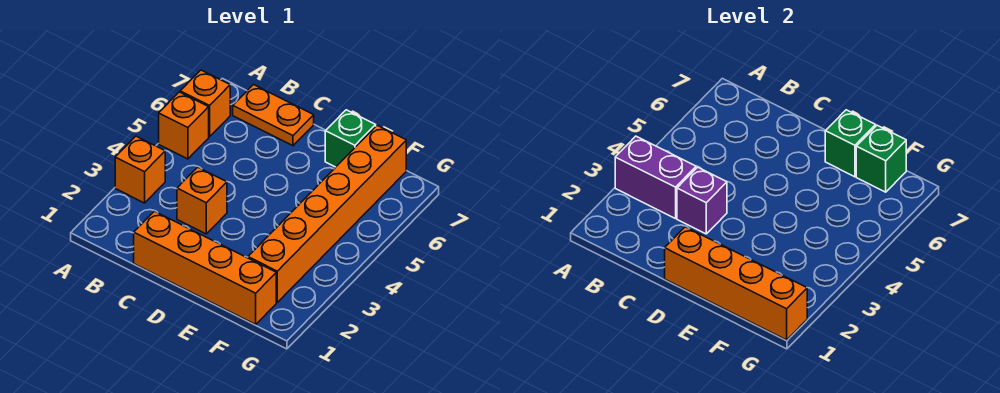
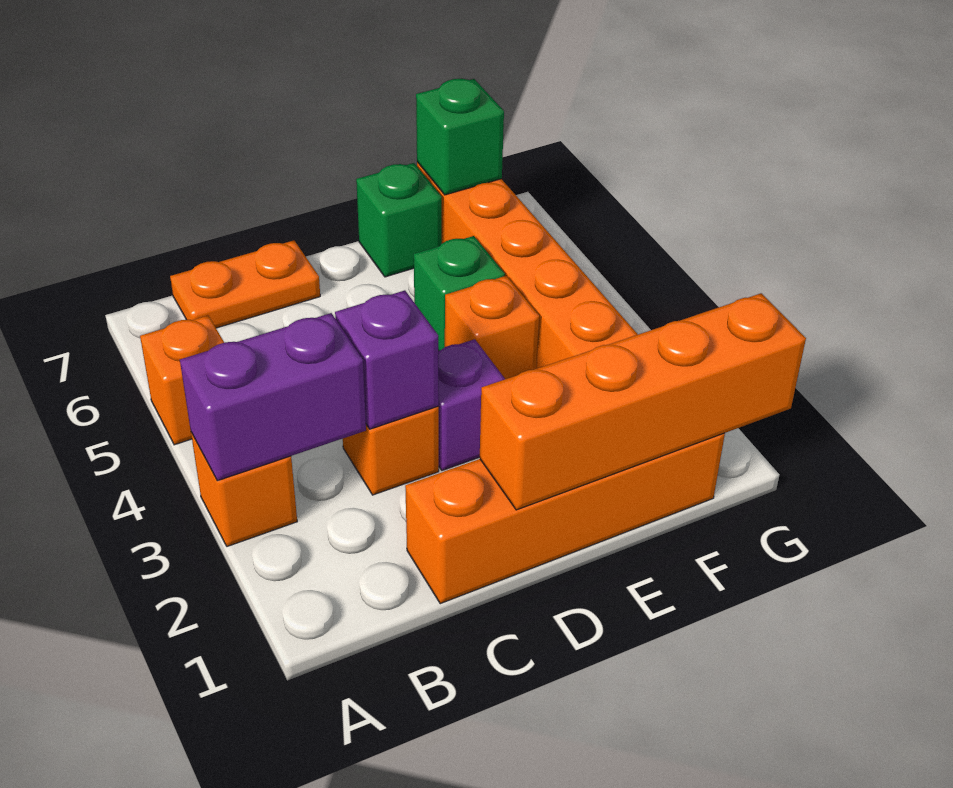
orange brick A6 level 1 -> orange brick E4 level 1
none -> purple brick D3 level 1
green brick E7 level 2 -> green brick E5 level 1

